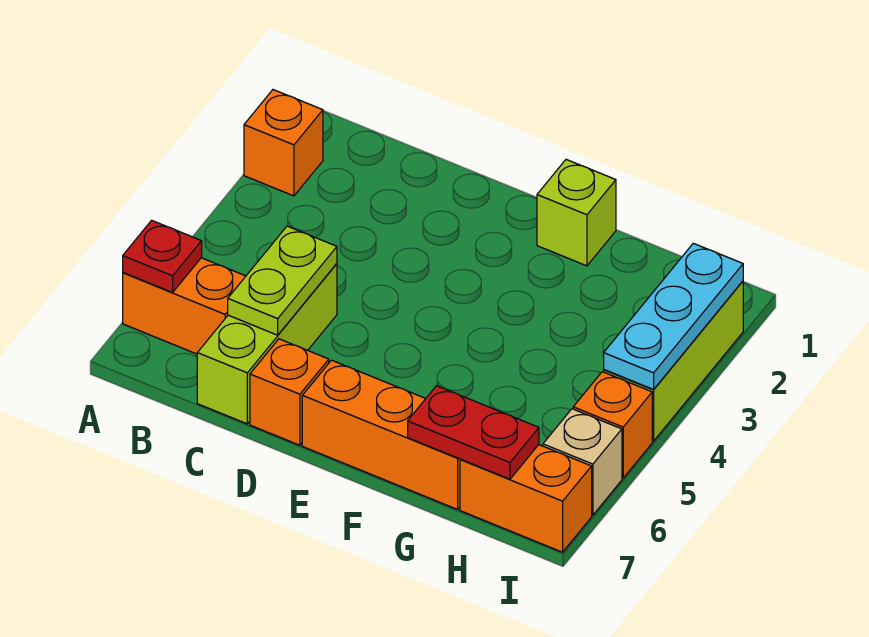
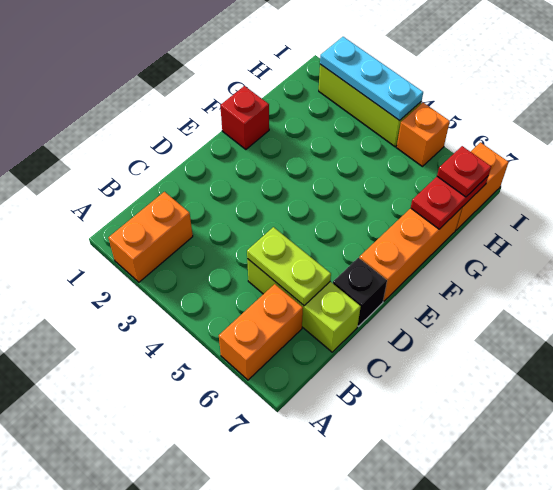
orange brick A2 level 1 -> orange brick A2:B2 level 1
red plate A6 level 2 -> red plate H7 level 3
orange brick D7 level 1 -> black brick D7 level 1
lime brick F1 level 1 -> red brick F1 level 1
tan brick I6 level 1 -> none

